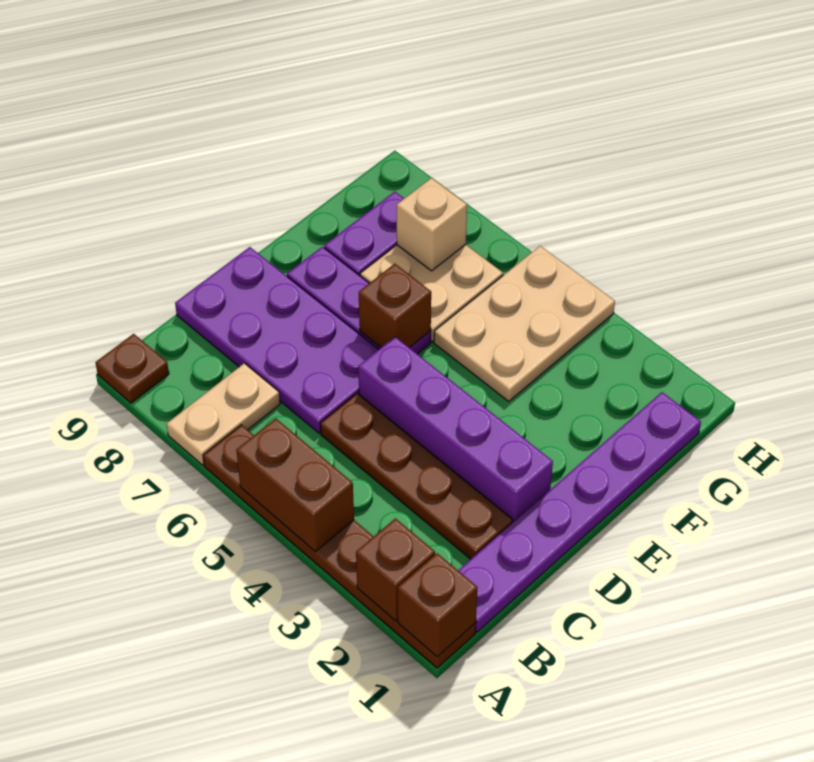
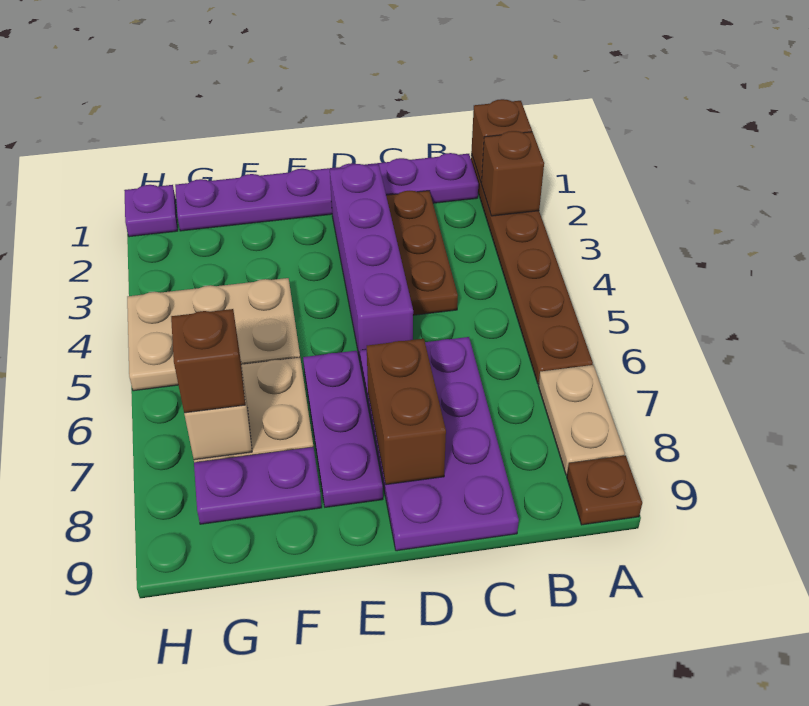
brown brick A4:A5 level 2 -> brown brick D7:D8 level 2
tan plate A7:B7 level 1 -> tan plate A7:A8 level 1
brown plate C2:C5 level 1 -> brown plate C2:C4 level 1
brown brick E6 level 2 -> brown brick G7 level 3
none -> purple plate H1 level 1

